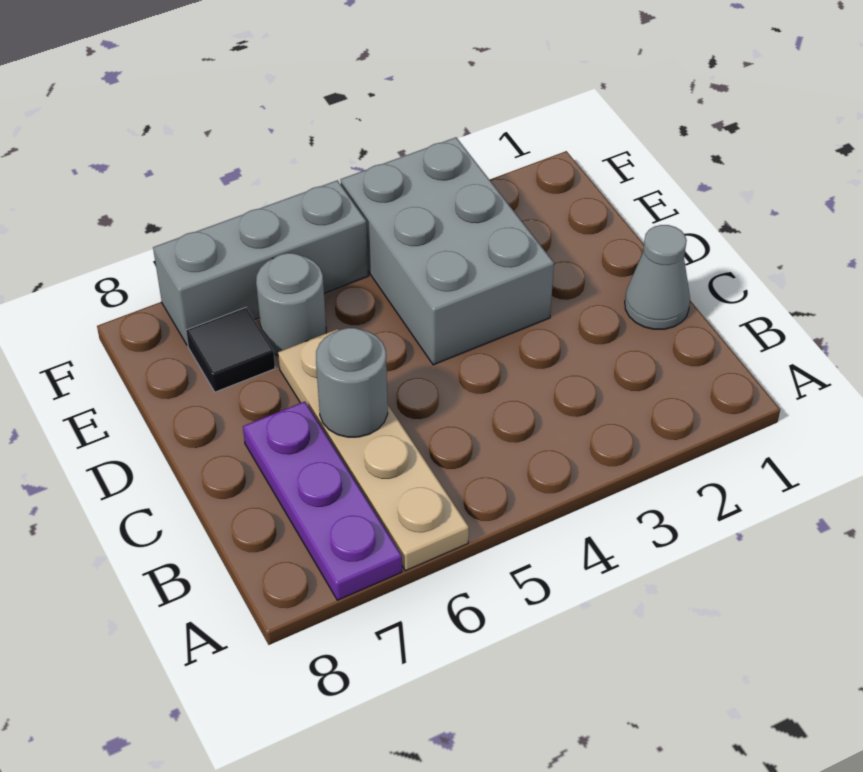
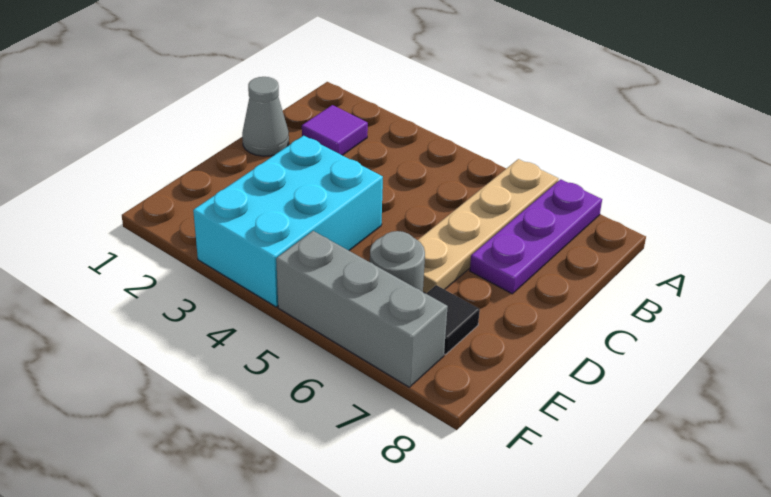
none -> purple tile B2 level 1
grey round brick C6 level 2 -> none
grey brick D3:F4 level 1 -> cyan brick D3:F4 level 1

